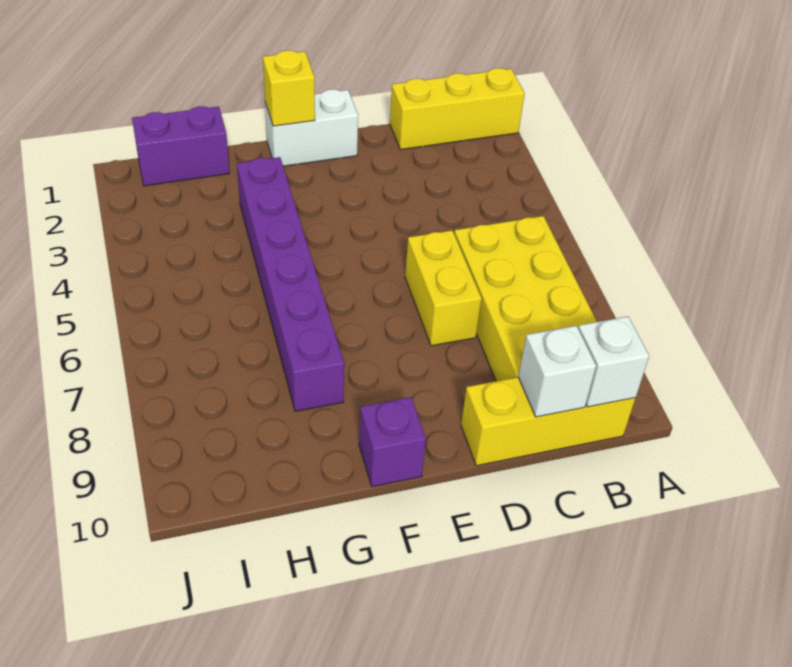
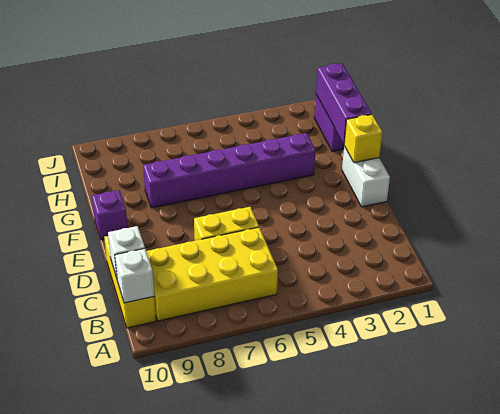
yellow brick A1:C1 level 1 -> none
none -> purple brick G1:I1 level 2

